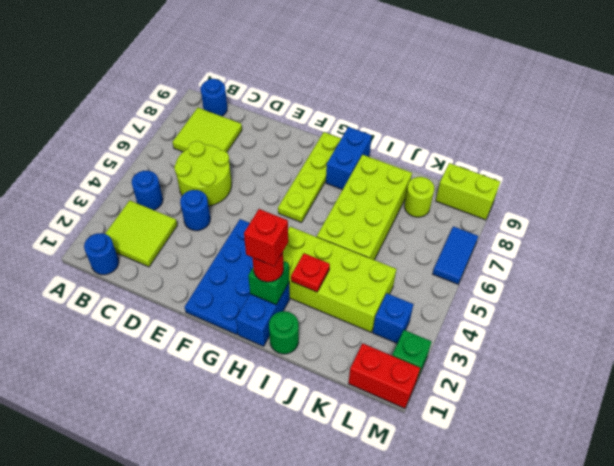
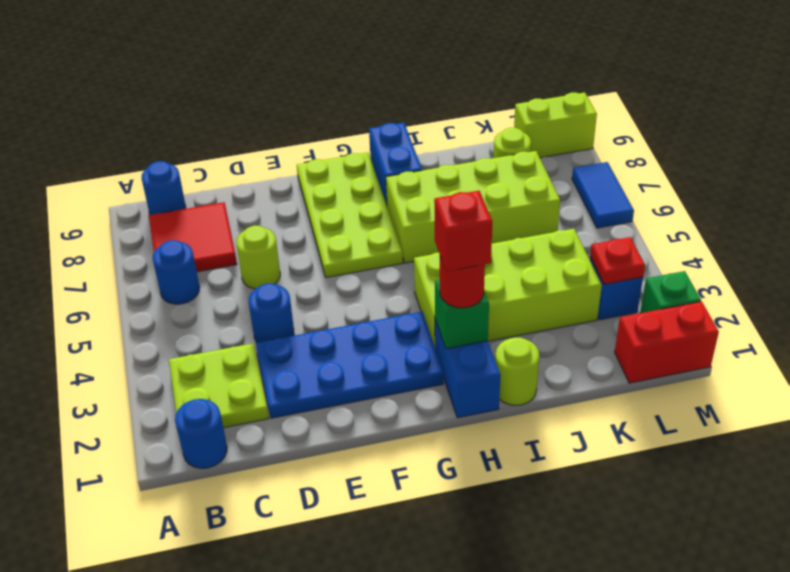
lime tile B2:C3 level 1 -> lime plate B2:C3 level 1
blue round brick B4 level 1 -> blue round brick B6 level 1
lime tile B7:C8 level 1 -> red tile B7:C8 level 1
lime round brick C5:D6 level 1 -> lime round brick D6 level 1
blue plate F1:G4 level 1 -> blue plate D2:G3 level 1
lime plate G6:G9 level 1 -> lime plate F6:G9 level 1
green round brick I1 level 1 -> lime round brick I1 level 1
red plate I3 level 2 -> red plate L3 level 2
lime brick I5:J8 level 1 -> lime brick H6:K7 level 1

